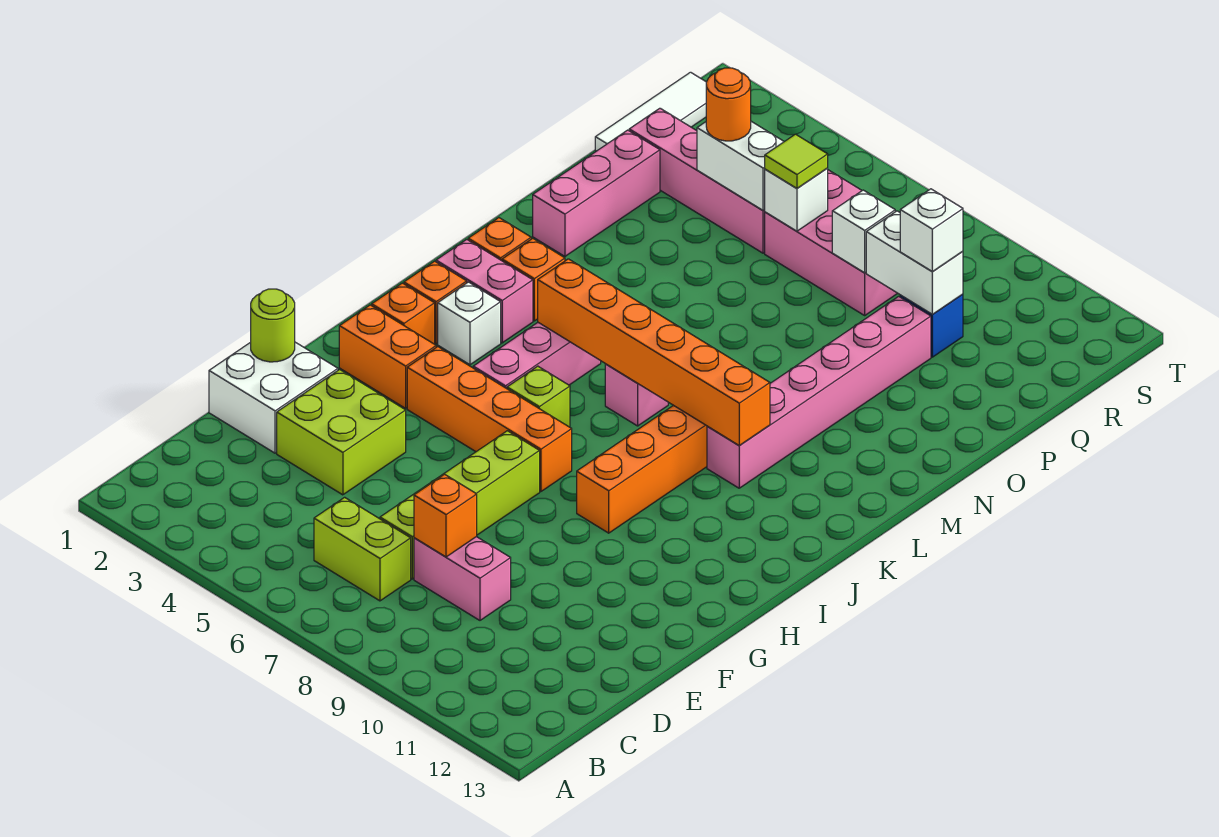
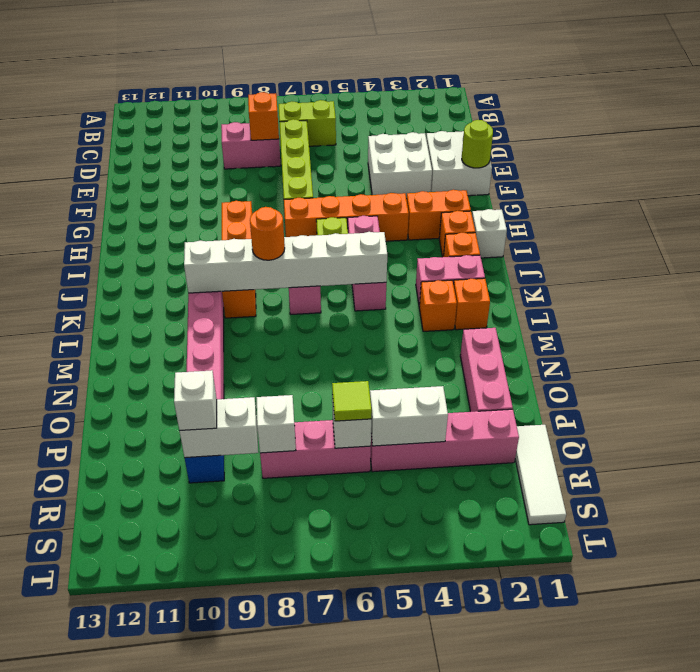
lime brick E3:F4 level 1 -> white brick E3:F4 level 1
white brick J3 level 1 -> white brick I1 level 1
orange brick K5:K10 level 2 -> white brick K5:K10 level 2
orange round brick Q4 level 3 -> orange round brick K8 level 3
pink brick Q6:R8 level 1 -> pink brick Q6:Q8 level 1

